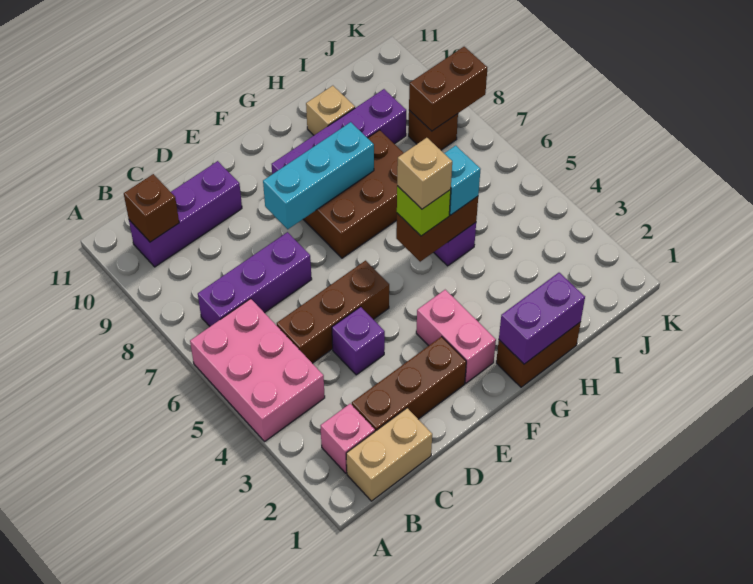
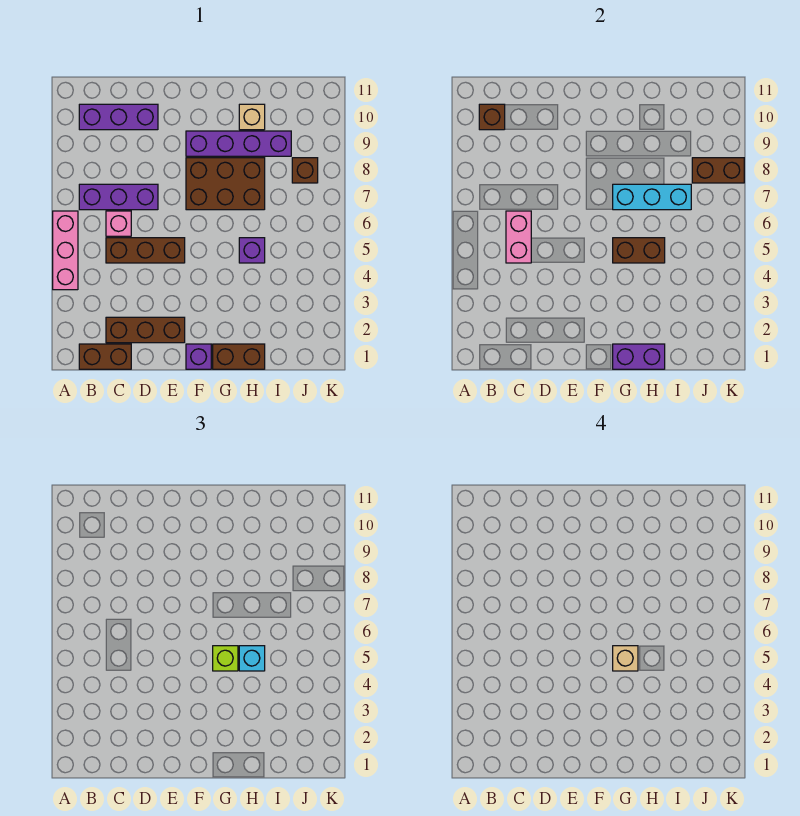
pink brick A4:B6 level 1 -> pink brick A4:A6 level 1
tan brick B1:C1 level 1 -> brown brick B1:C1 level 1
pink brick B2 level 1 -> pink brick C6 level 1
purple brick D4 level 1 -> purple brick F1 level 1
cyan brick E8:G8 level 2 -> cyan brick G7:I7 level 2
pink brick F2:F3 level 1 -> pink brick C5:C6 level 2

